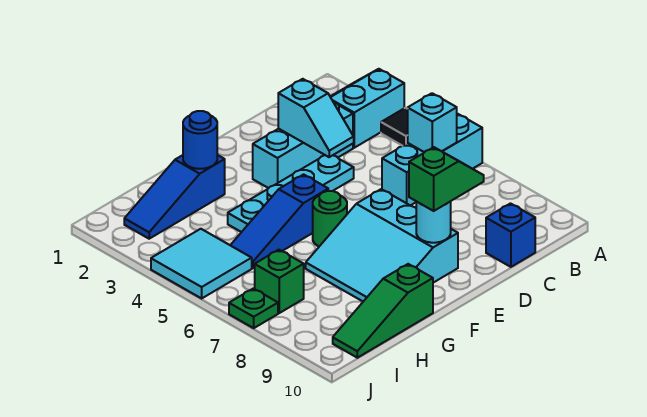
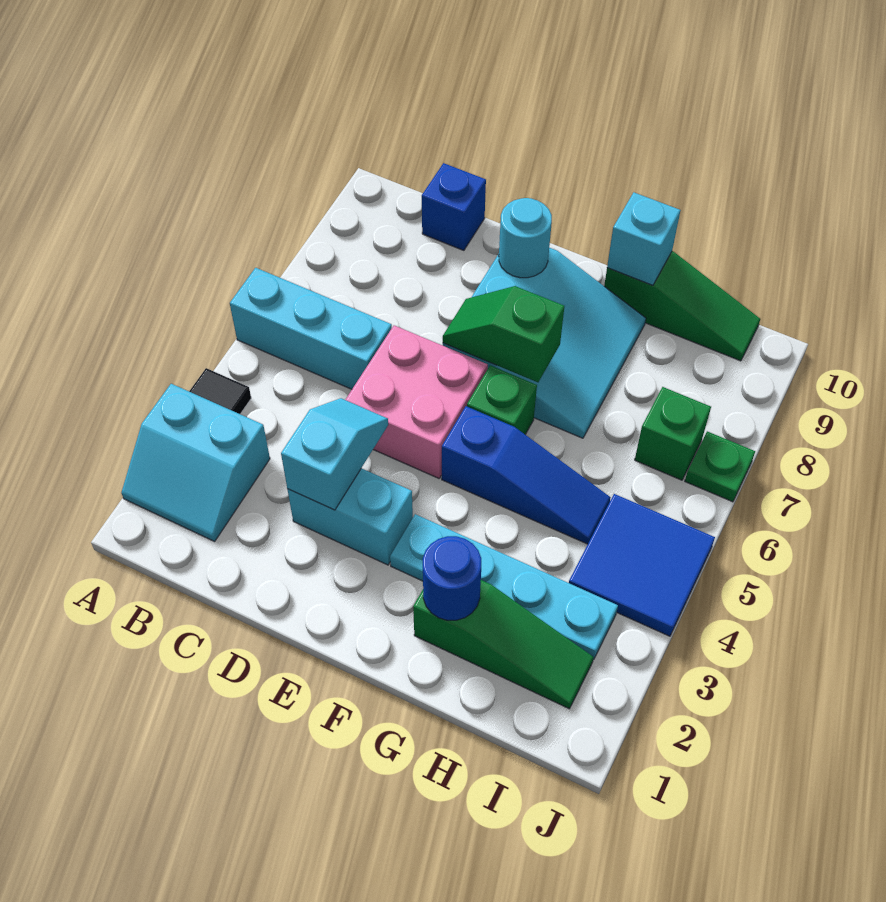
cyan brick B6 level 2 -> cyan brick G10 level 2
cyan brick C3:E3 level 1 -> cyan brick D3:E3 level 1
cyan plate D4:G4 level 1 -> cyan plate F3:I3 level 1
none -> pink brick D5:E6 level 1
green slope D9:E9 level 3 top E -> green slope E7:F7 level 2 top F
green round brick F6 level 1 -> green brick F6 level 1
blue slope G2:I2 level 1 top G -> green slope G2:I2 level 1 top G
cyan tile I4:J5 level 1 -> blue tile I4:J5 level 1

